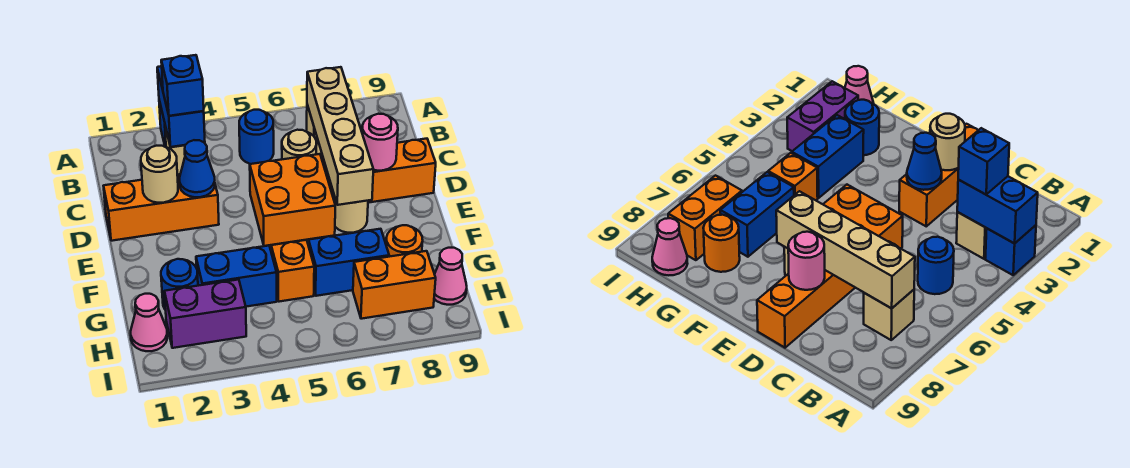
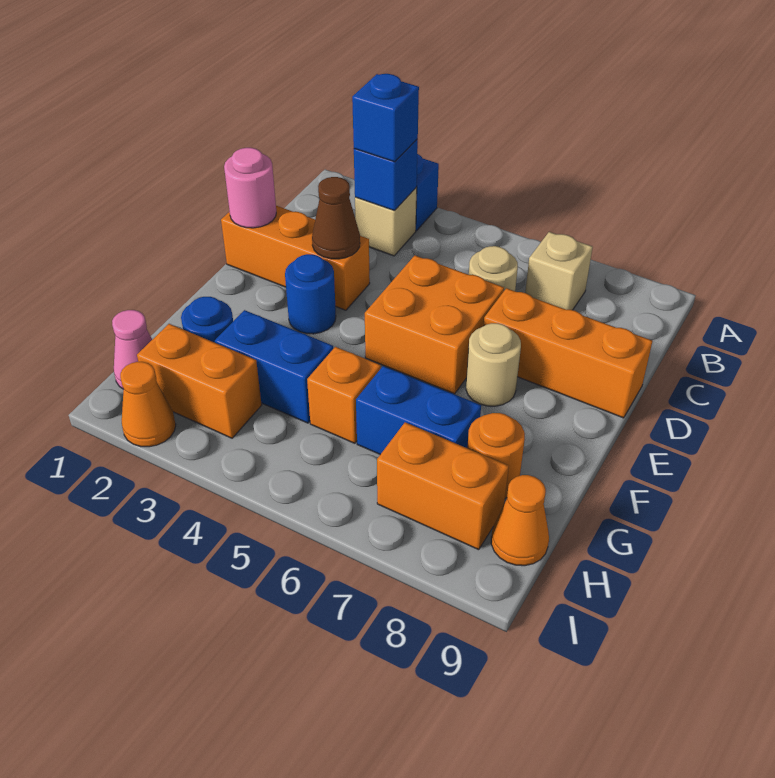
blue brick A3:B3 level 2 -> blue brick B3 level 2
blue round brick B5 level 1 -> blue round brick E3 level 1
tan brick B7:E7 level 2 -> none
tan round brick D2 level 2 -> none
blue cone D3 level 2 -> brown cone D3 level 2
pink round brick D8 level 2 -> pink round brick D1 level 2
purple brick H2:H3 level 1 -> orange brick H2:H3 level 1
pink cone H9 level 1 -> orange cone H9 level 1
none -> orange cone I2 level 1

